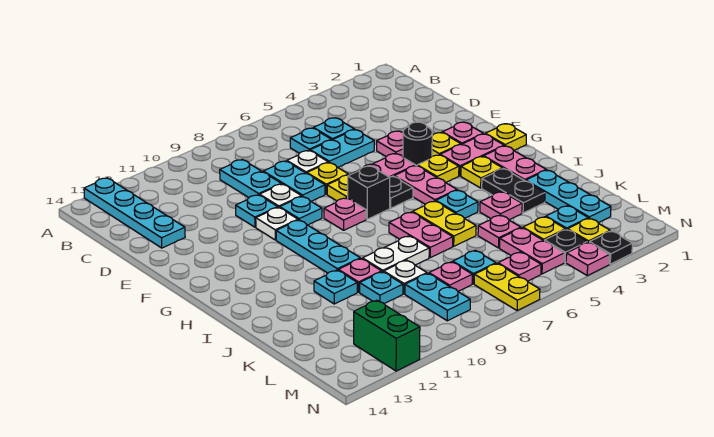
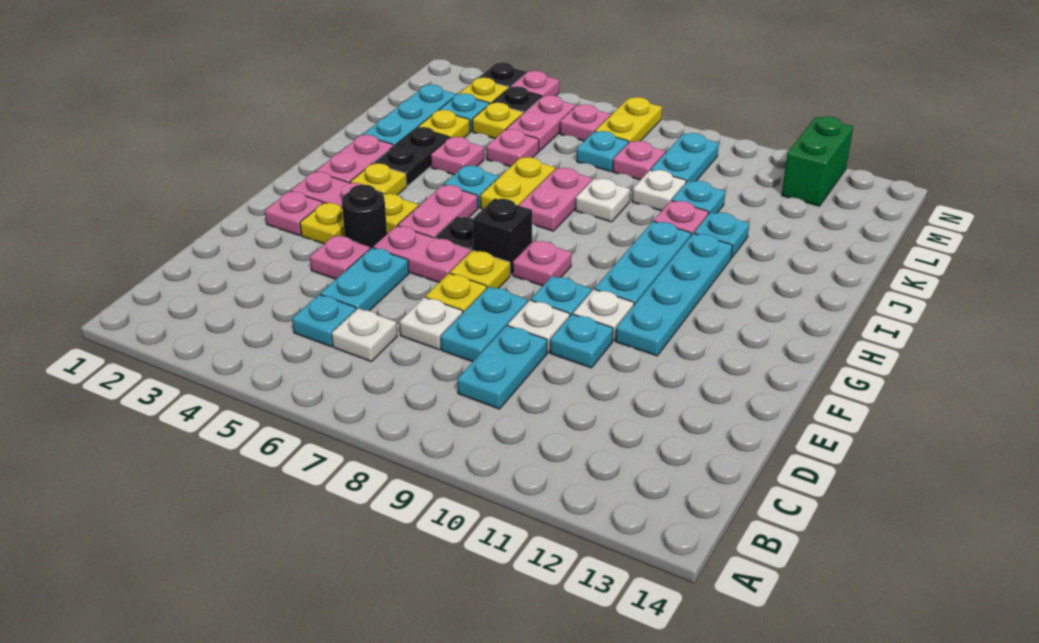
cyan plate A13:D13 level 1 -> cyan plate F11:I11 level 1
cyan plate C6 level 1 -> white plate C6 level 1
cyan plate D5:D6 level 1 -> cyan plate D5:E5 level 1
yellow plate G1 level 1 -> yellow plate K3 level 1
white plate J8:J9 level 1 -> white plate J8 level 1

